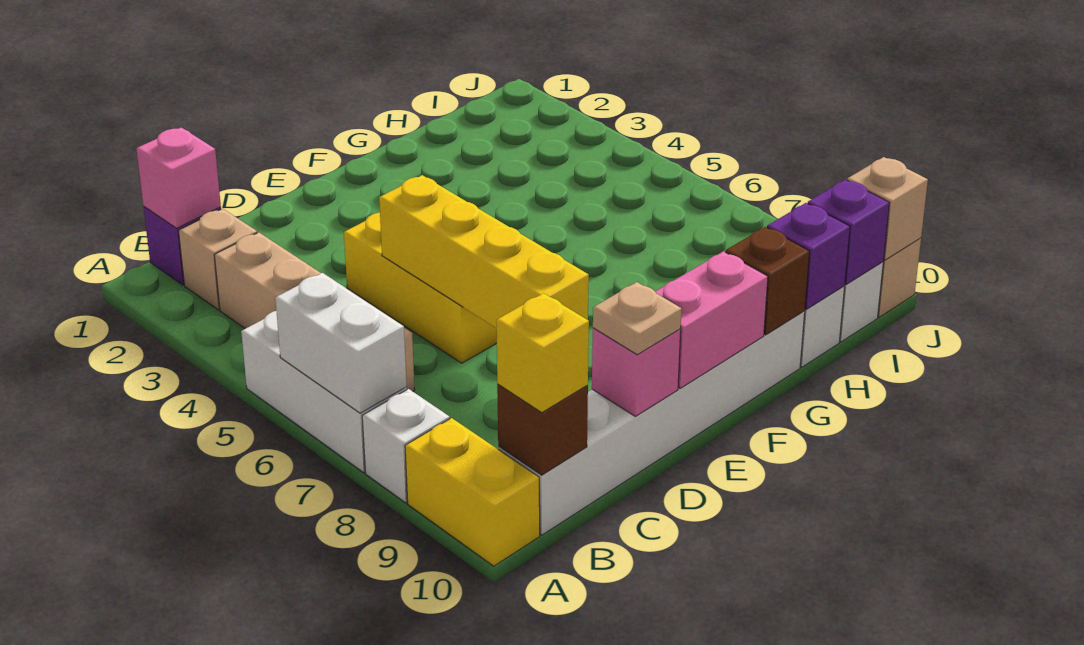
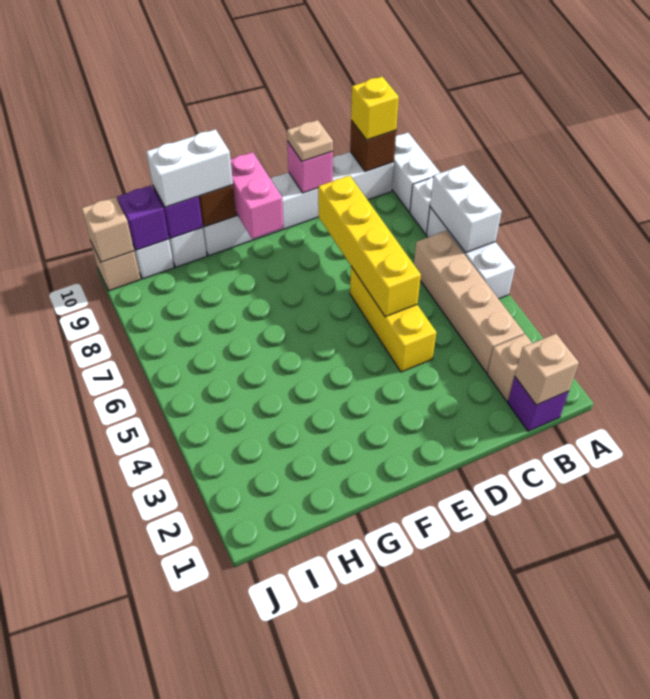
yellow brick A9:A10 level 1 -> white brick A9:A10 level 1
pink brick B1 level 2 -> tan brick B1 level 2
pink brick E10:F10 level 2 -> pink brick F9:F10 level 2
none -> white brick G10:H10 level 3

